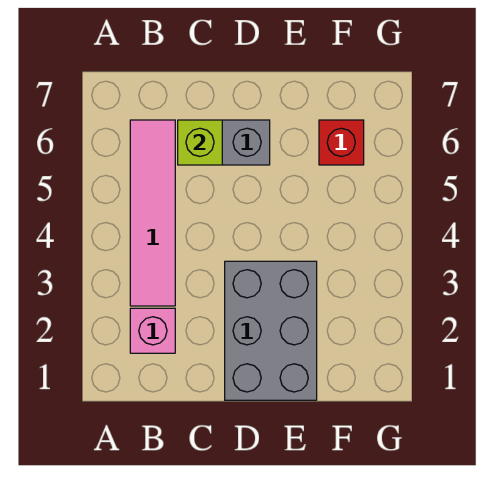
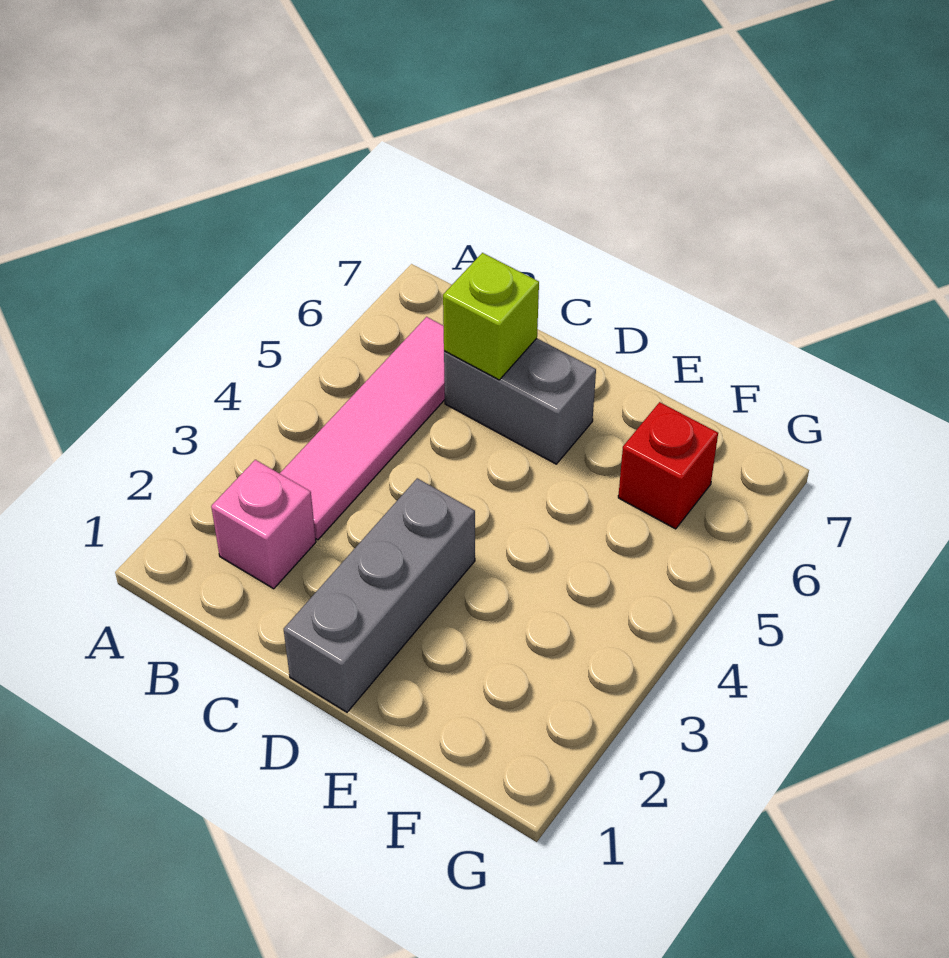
grey brick D1:E3 level 1 -> grey brick D1:D3 level 1

